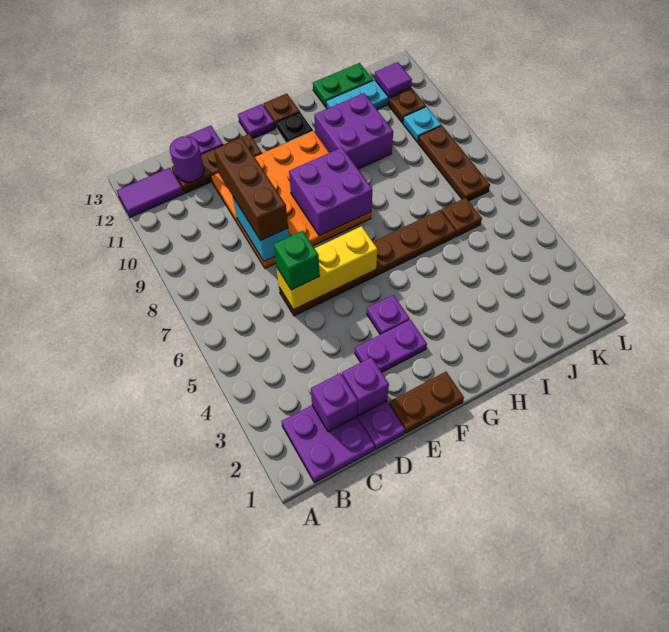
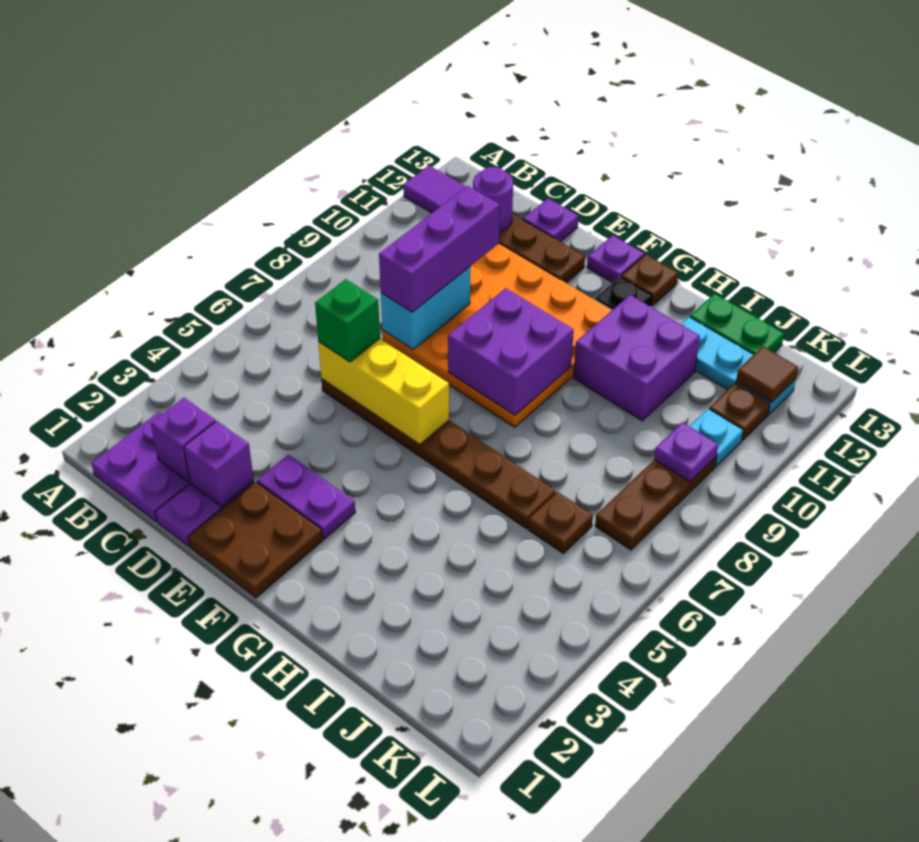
brown brick D8:D10 level 3 -> purple brick D8:D10 level 3
brown plate E1:F1 level 1 -> brown plate E1:F2 level 1
purple plate F4 level 1 -> purple plate K9 level 2
purple tile K12 level 2 -> brown tile K12 level 2

